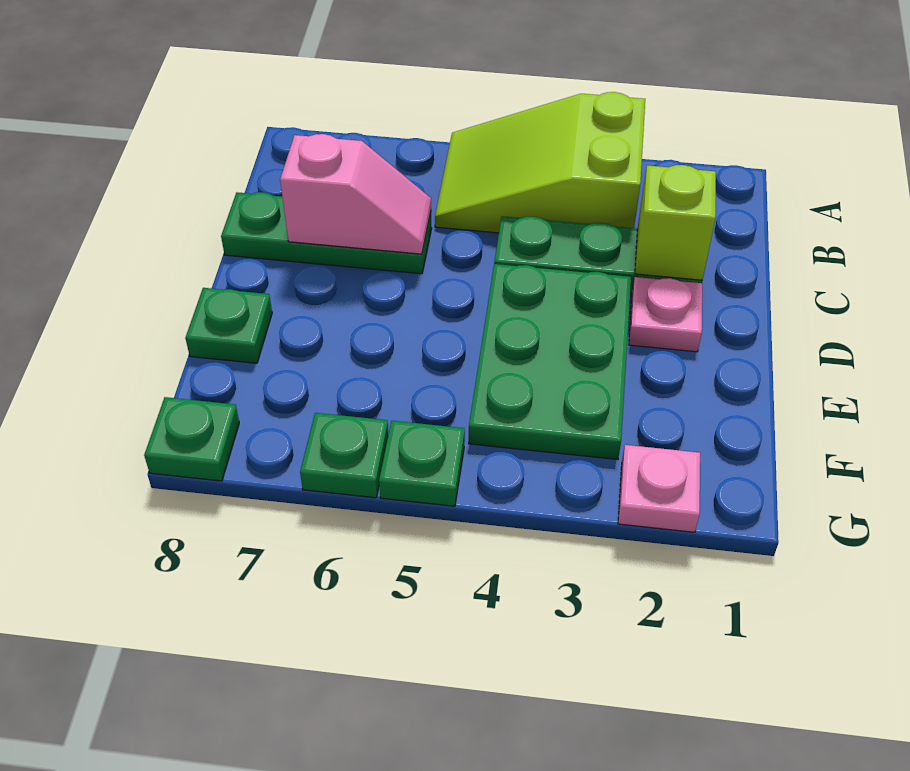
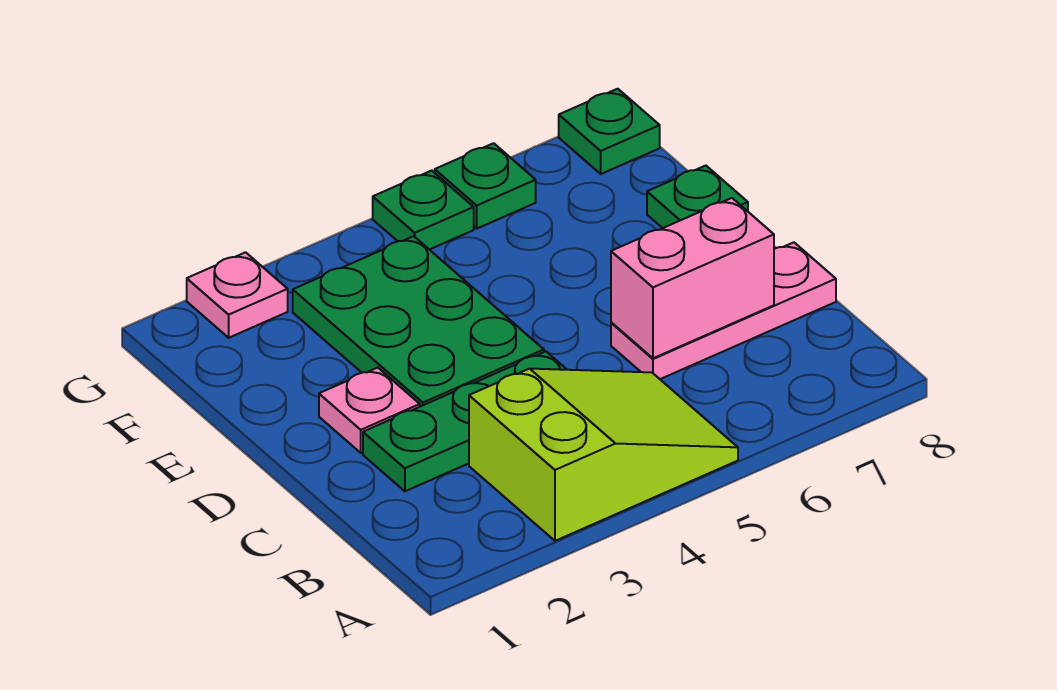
lime brick C2 level 2 -> none
green plate C6:C8 level 1 -> pink plate C6:C8 level 1
pink slope C6:C7 level 2 top 7 -> pink brick C6:C7 level 2

